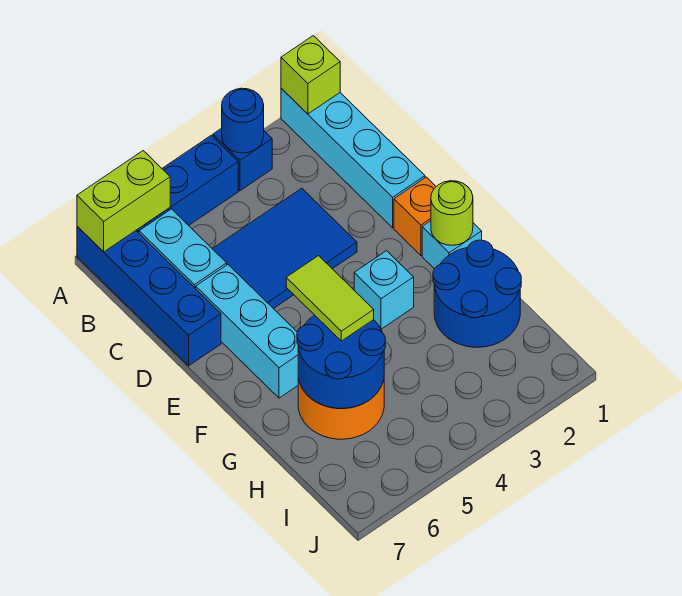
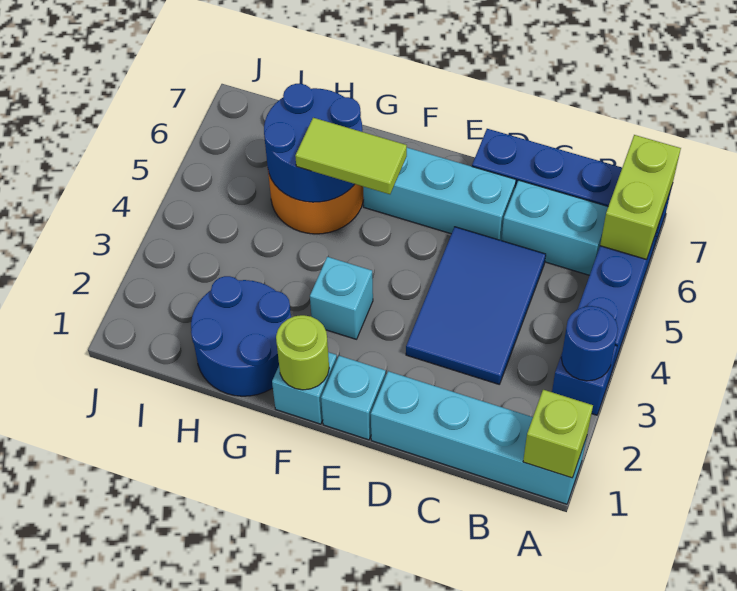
orange brick E1 level 1 -> cyan brick E1 level 1

